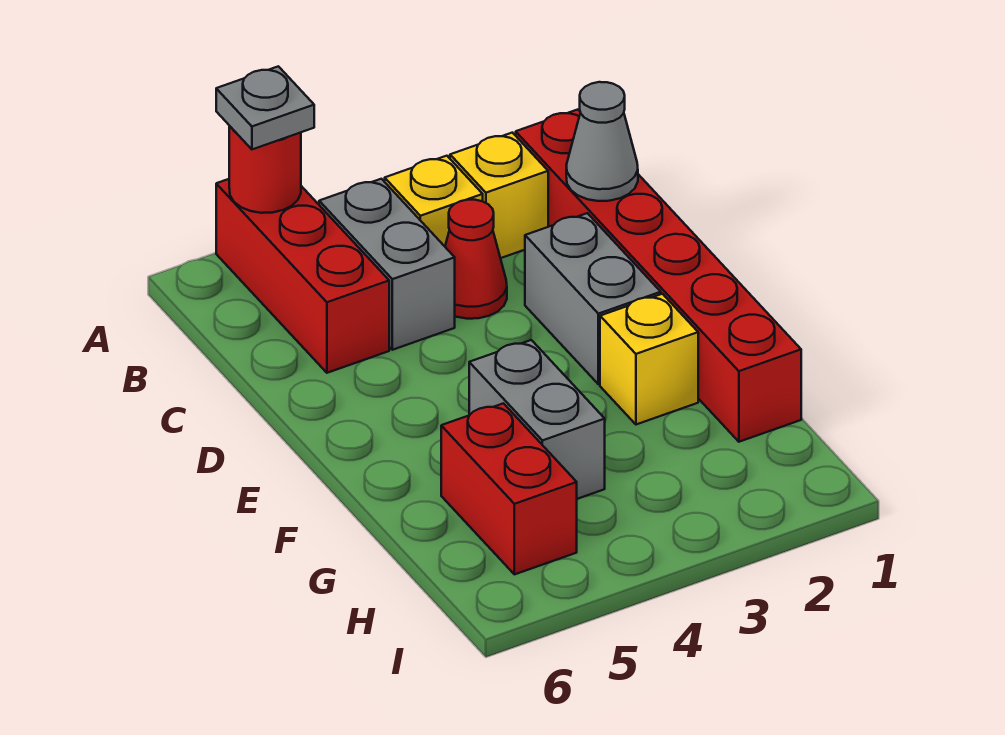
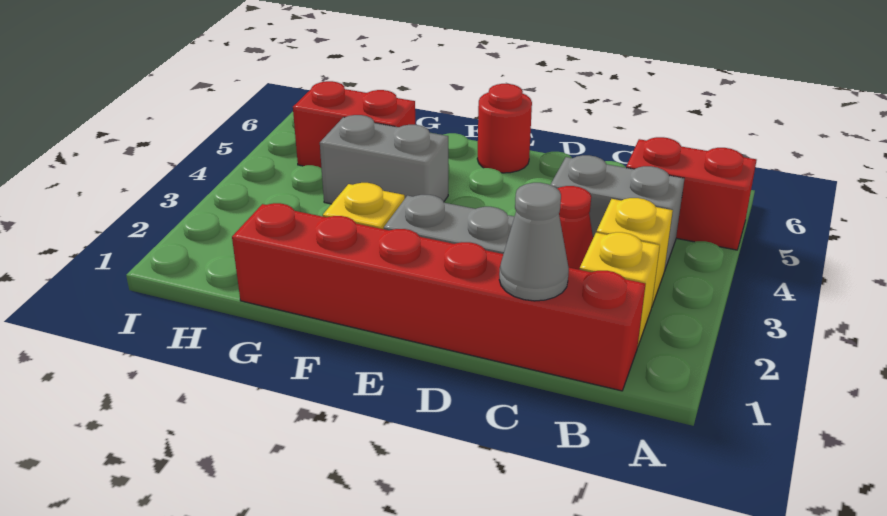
red brick A5:C5 level 1 -> red brick A5:B5 level 1
red round brick A5 level 2 -> red round brick E6 level 1
grey plate A5 level 3 -> none

